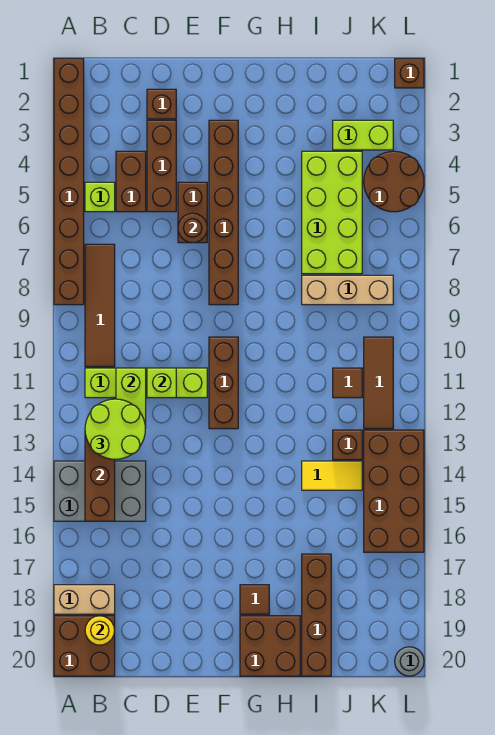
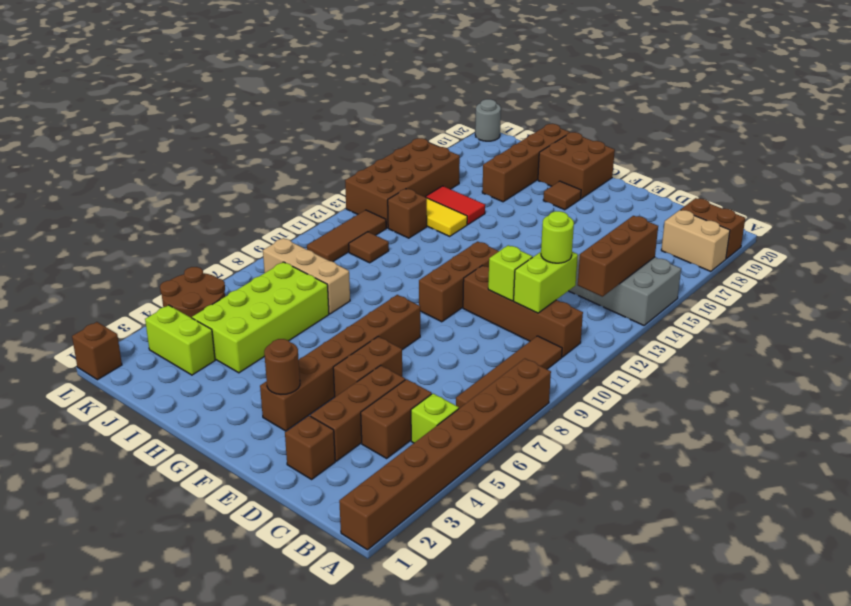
brown brick A19:B20 level 1 -> brown brick A19:B19 level 1
lime brick B11:E11 level 1 -> brown brick B11:E11 level 1
lime round brick B12:C13 level 3 -> lime round brick C12 level 3
yellow round brick B19 level 2 -> none
brown round brick E6 level 2 -> brown round brick F3 level 2
none -> red tile I15:J15 level 1

